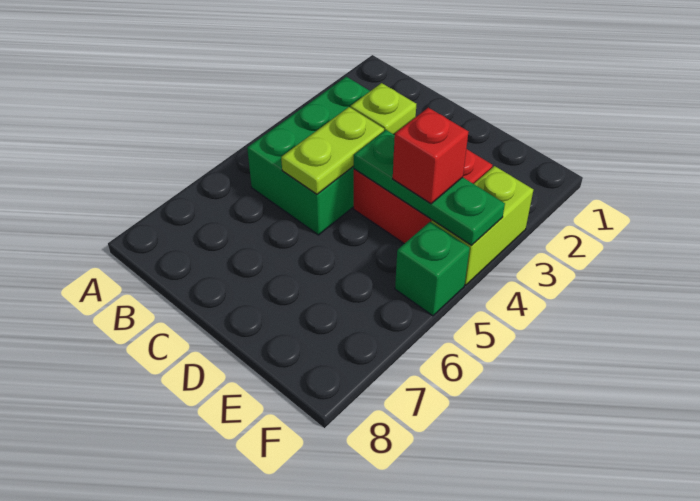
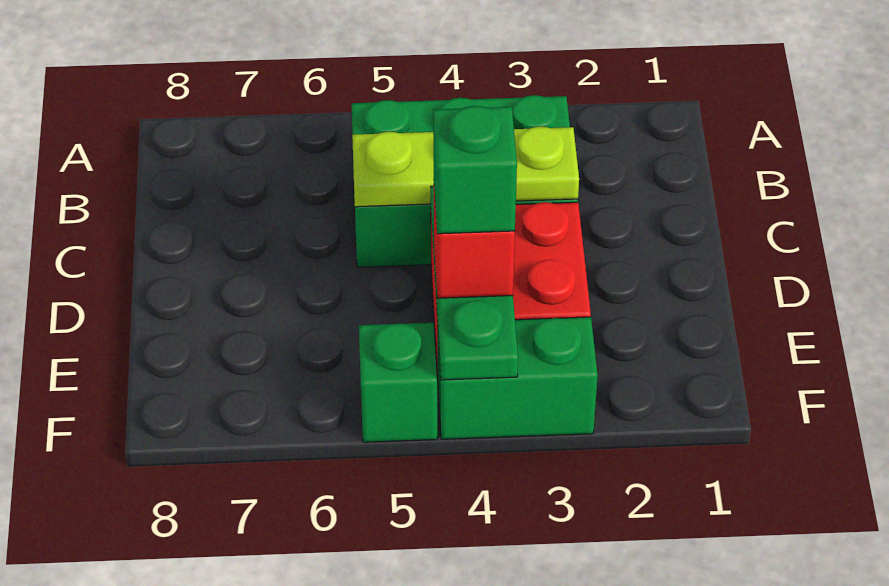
none -> green brick E4 level 4
lime brick F3:F4 level 1 -> green brick F3:F4 level 1

